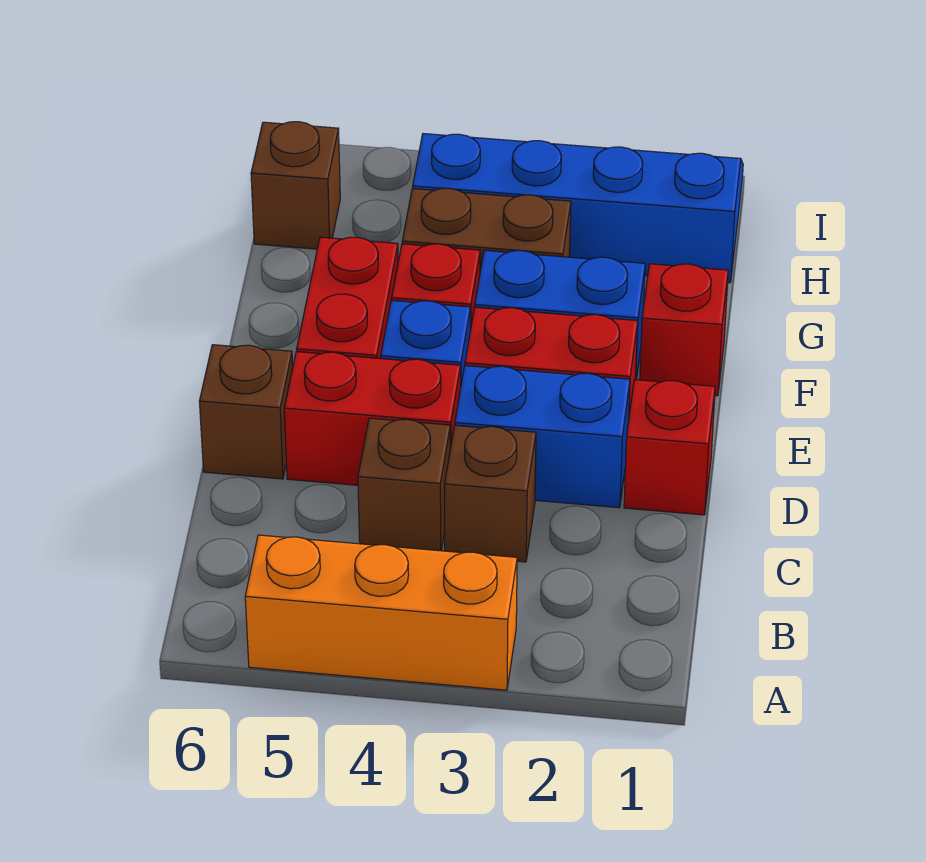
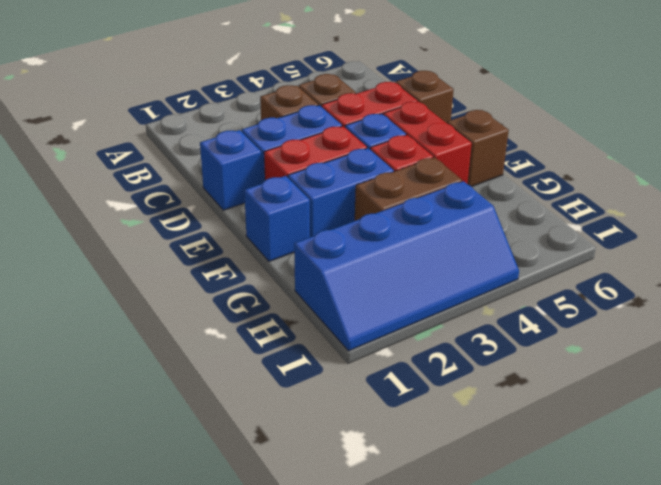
orange brick A3:A5 level 1 -> none
red brick D1 level 1 -> blue brick D1 level 1
red brick F1 level 1 -> blue brick F1 level 1
brown brick H6 level 1 -> brown brick F6 level 1

